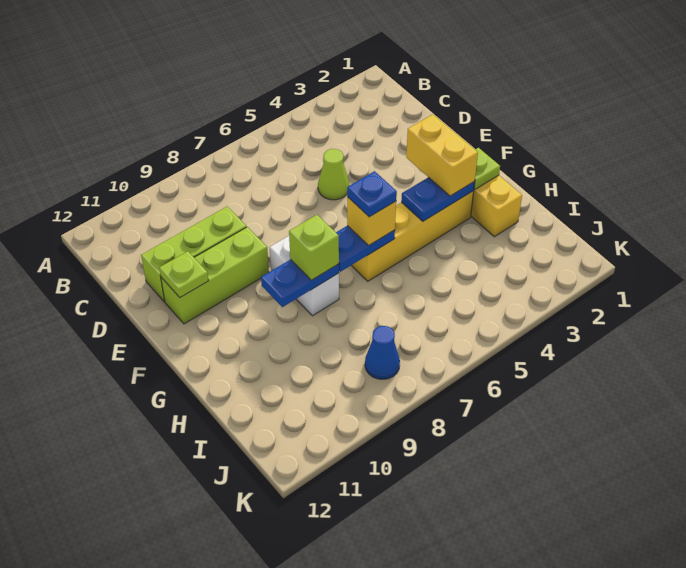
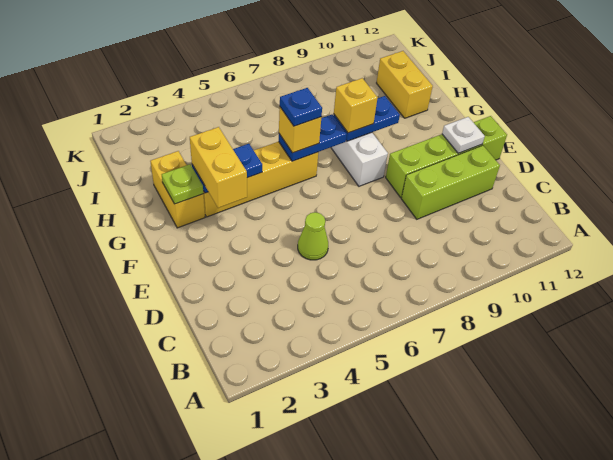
lime brick E9:E11 level 1 -> lime brick E9:E12 level 1
lime plate E11 level 2 -> white plate E11 level 2
lime brick G8 level 3 -> yellow brick G8 level 3
none -> yellow brick H11:I11 level 1
blue cone J8 level 1 -> none

